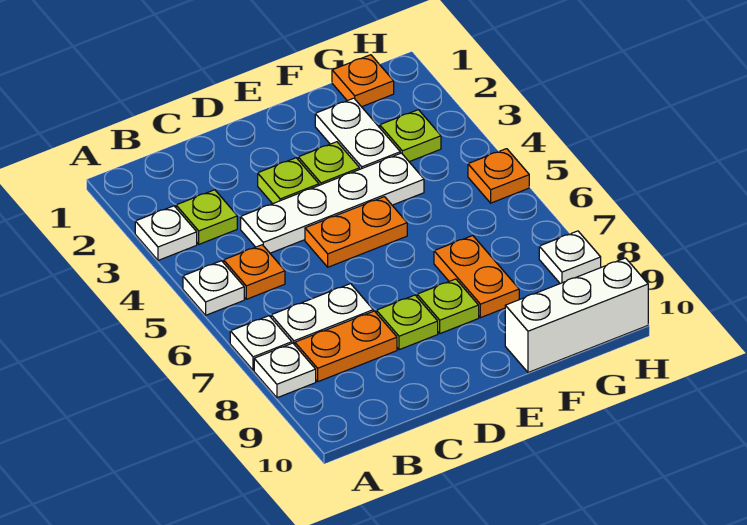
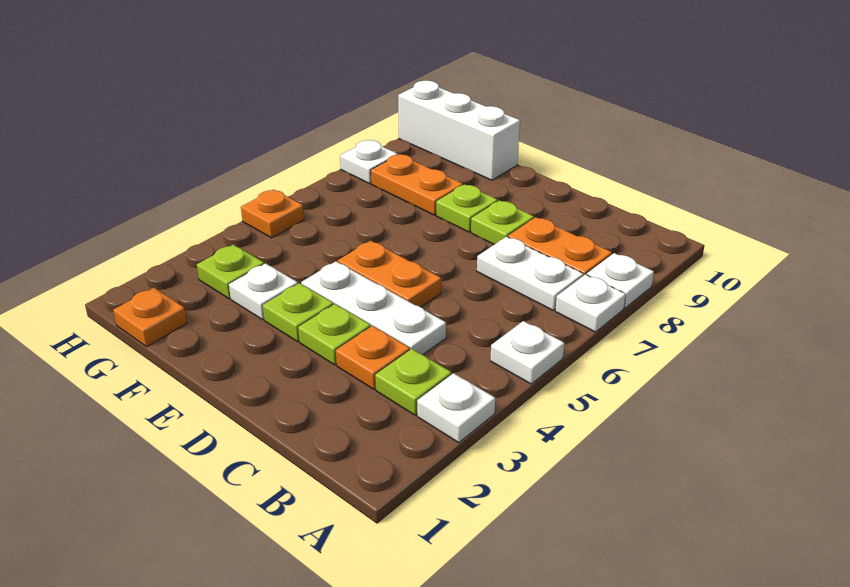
orange plate B5 level 1 -> orange plate C3 level 1
white plate C4:F4 level 1 -> white plate C4:E4 level 1
white plate F2:F3 level 1 -> white plate F3 level 1
orange plate F7:F8 level 1 -> orange plate F8:G8 level 1

